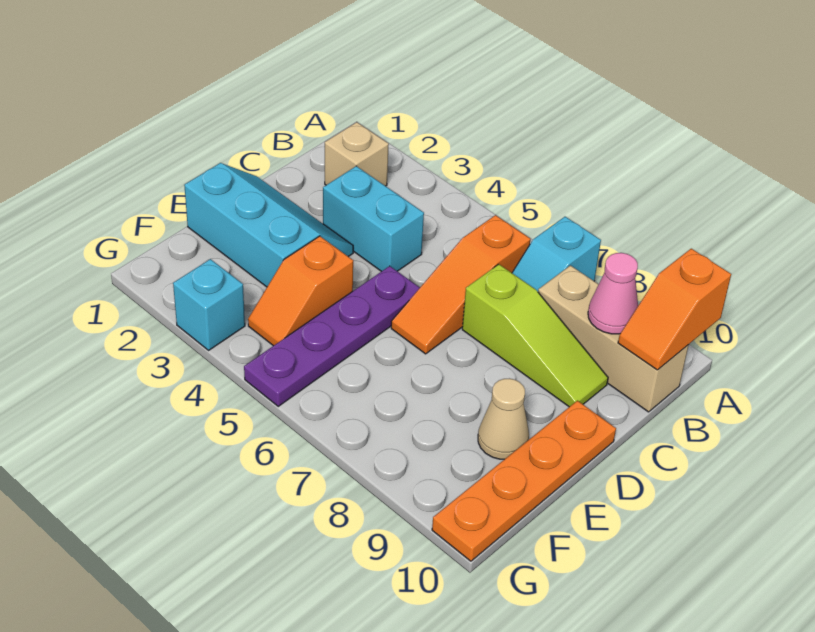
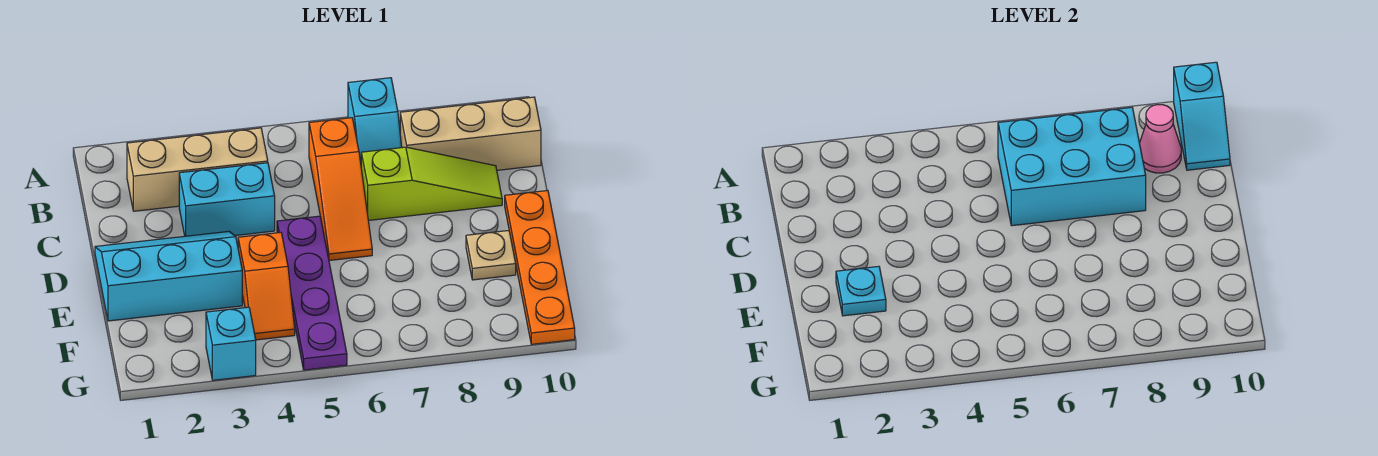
orange slope A10:B10 level 2 top A -> cyan slope A10:B10 level 2 top A
tan brick B2 level 1 -> tan brick B2:B4 level 1
none -> cyan brick B6:C8 level 2
none -> cyan plate E2 level 2
tan cone E9 level 1 -> tan plate E9 level 1

